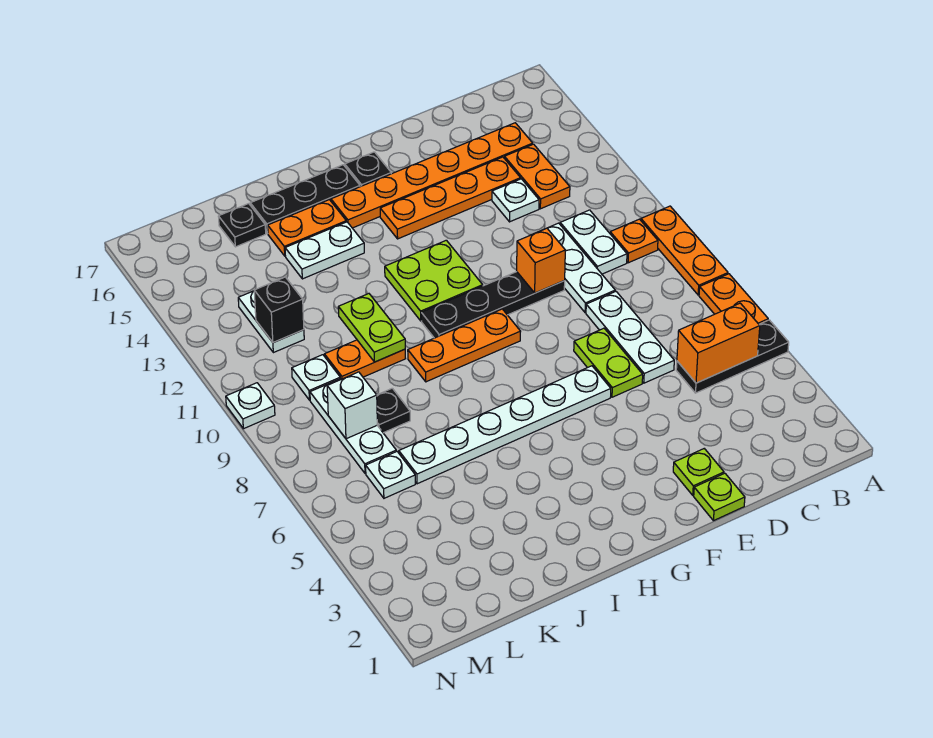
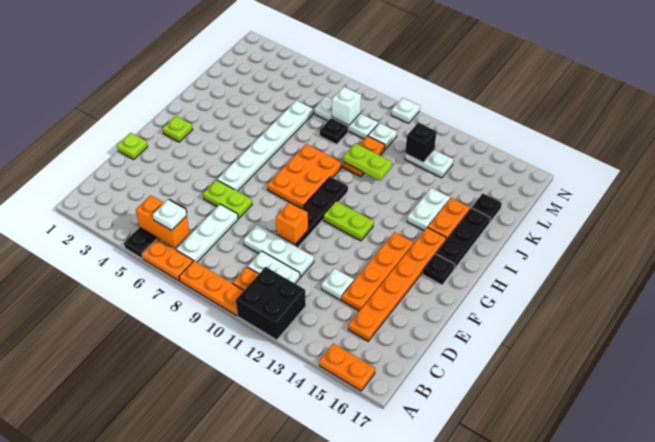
none -> black brick A11:B12 level 1
orange brick B5:C5 level 2 -> orange brick B5:B6 level 2
orange plate C13:C14 level 1 -> orange plate A15:A16 level 1
white plate D6:D8 level 1 -> white plate B7:D7 level 1
lime plate E2 level 1 -> lime plate G2 level 1
orange plate G9:I9 level 1 -> orange plate G8:I9 level 1
lime plate G11:H12 level 1 -> lime plate G11:G12 level 1
white plate L6 level 1 -> white plate B6 level 3

